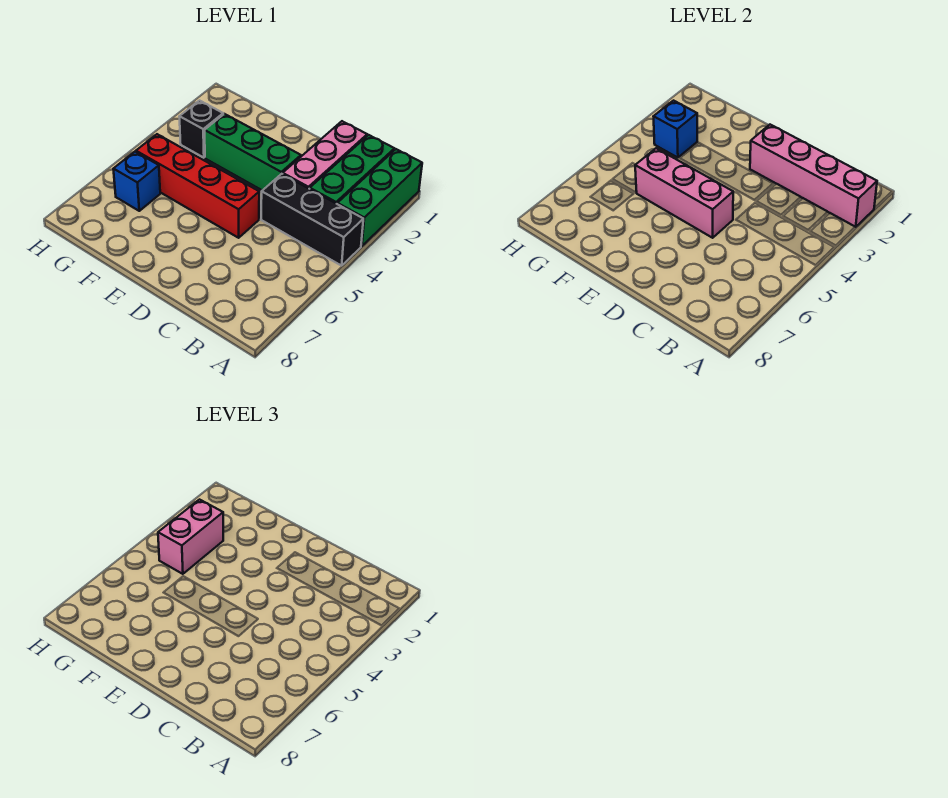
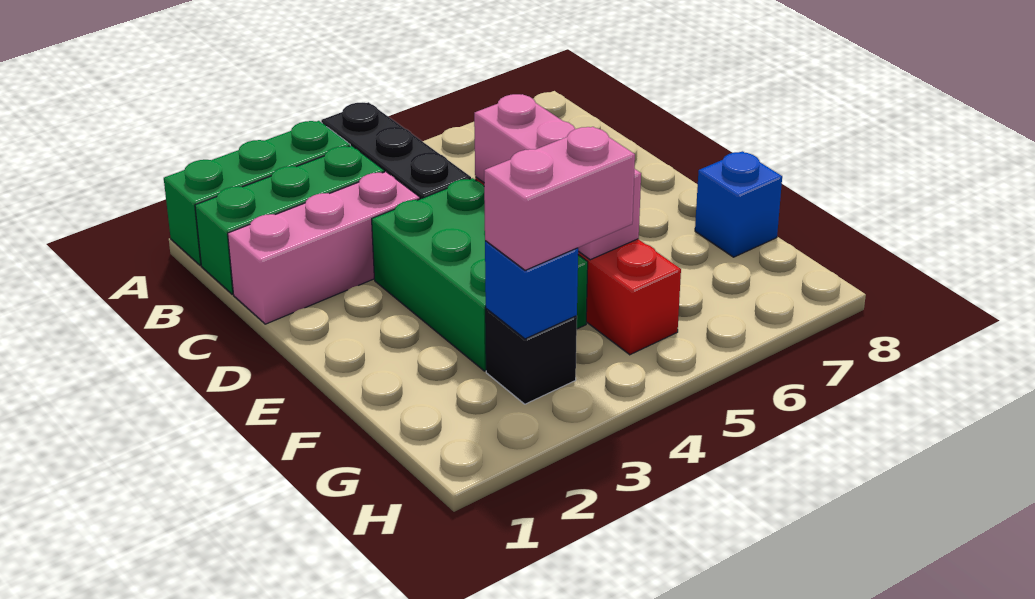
pink brick A2:D2 level 2 -> none
green brick D3:F3 level 1 -> green brick D3:F4 level 1
blue brick G6 level 1 -> blue brick F8 level 1

